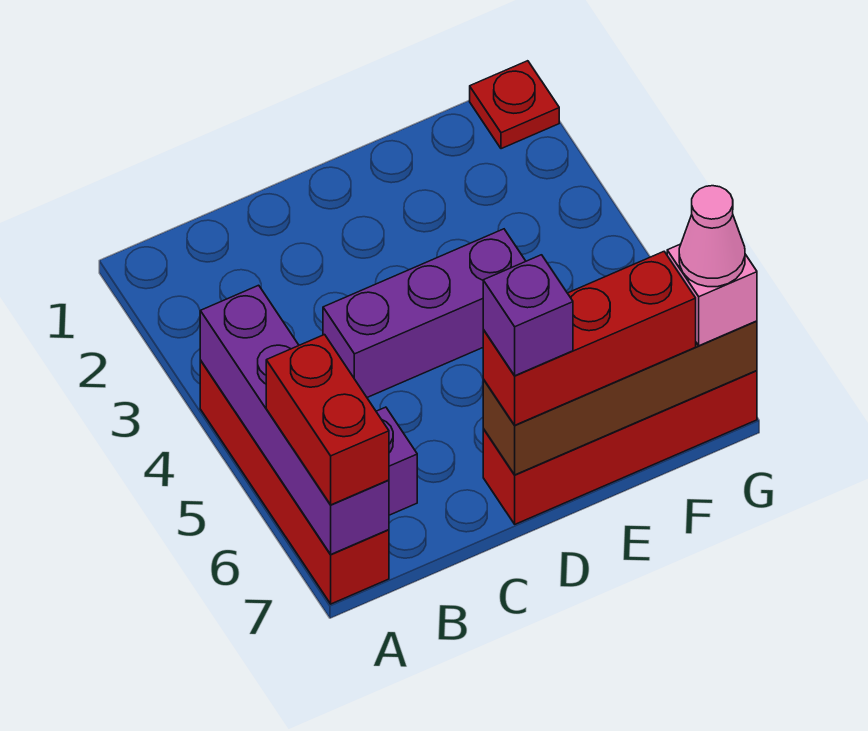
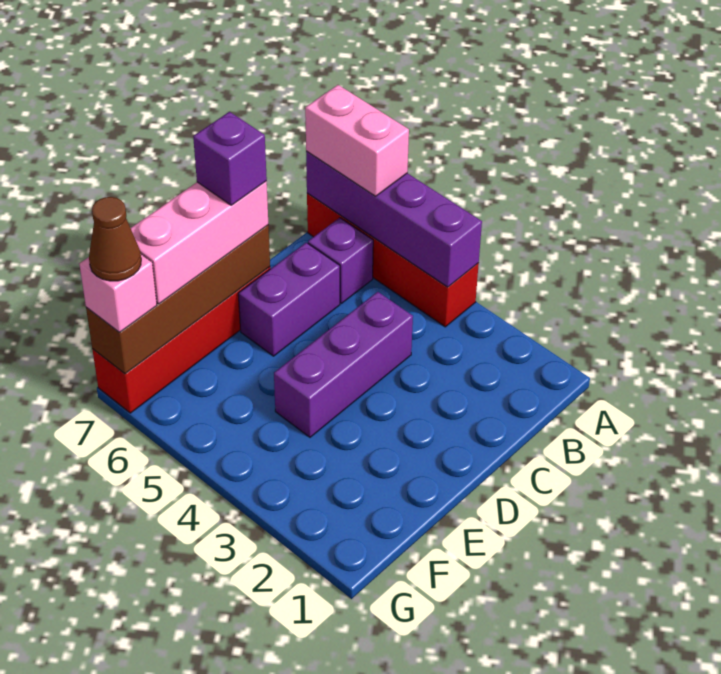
red brick A6:A7 level 3 -> pink brick A6:A7 level 3
none -> purple brick C6:D6 level 1
red brick D7:F7 level 3 -> pink brick D7:F7 level 3
red plate G1 level 1 -> none
pink cone G7 level 4 -> brown cone G7 level 4

